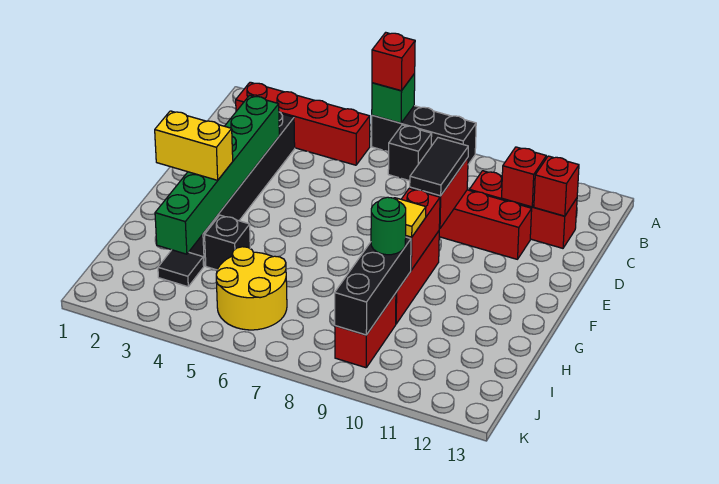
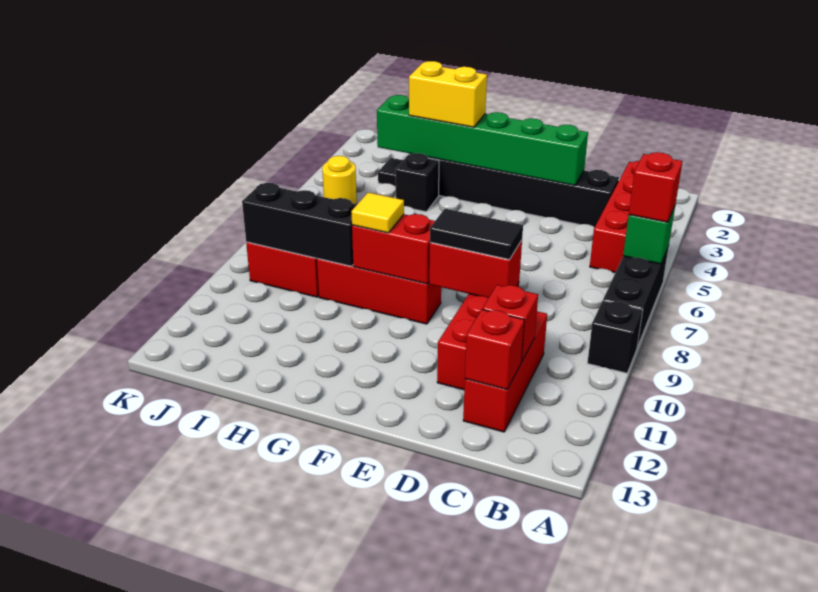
black brick B7 level 1 -> black brick A9 level 1
yellow brick G2:G3 level 3 -> yellow brick G3:H3 level 3
green round brick H9 level 3 -> none
yellow round brick I5:J6 level 1 -> yellow round brick J5 level 1

